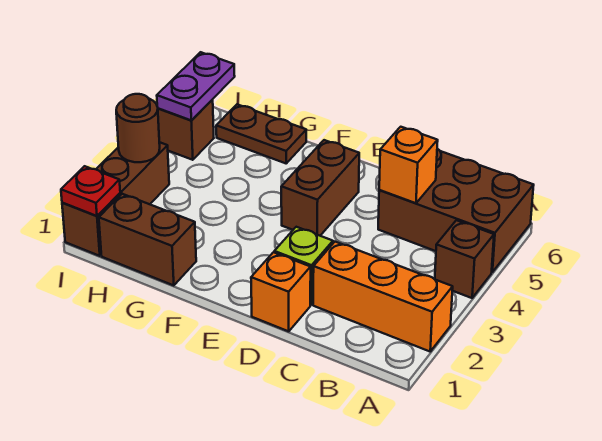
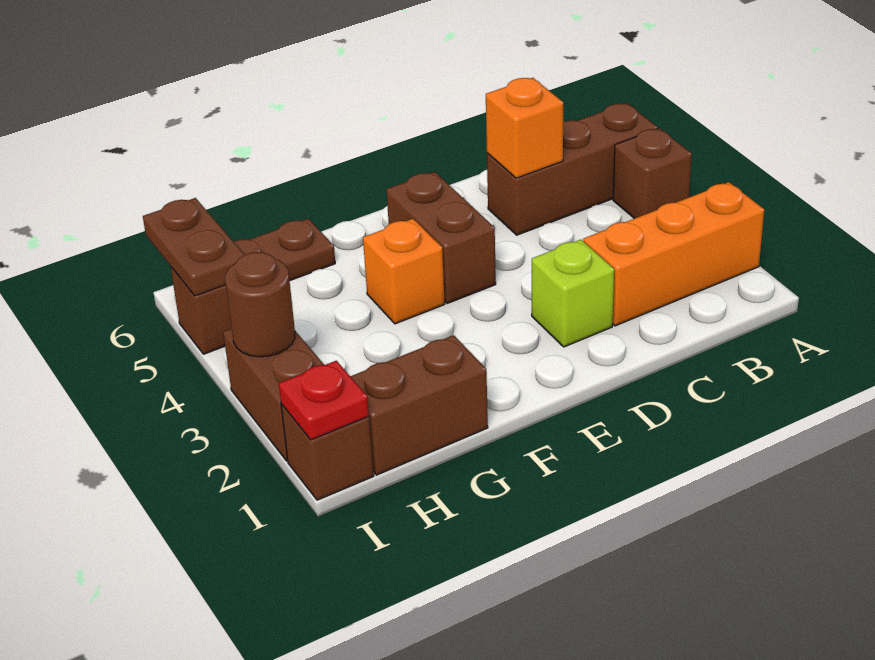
brown brick A5:C6 level 1 -> brown brick A5:C5 level 1
orange brick D1 level 1 -> orange brick F4 level 1
purple plate I5:I6 level 2 -> brown plate I5:I6 level 2

